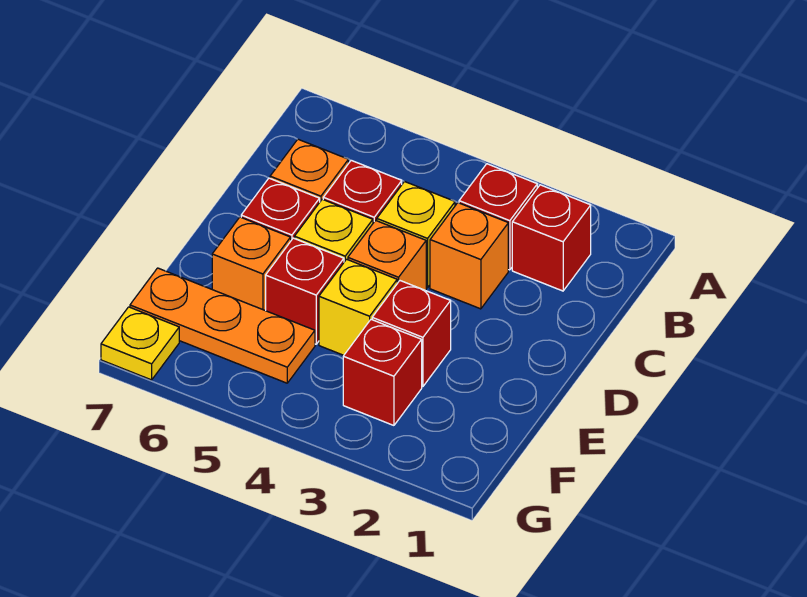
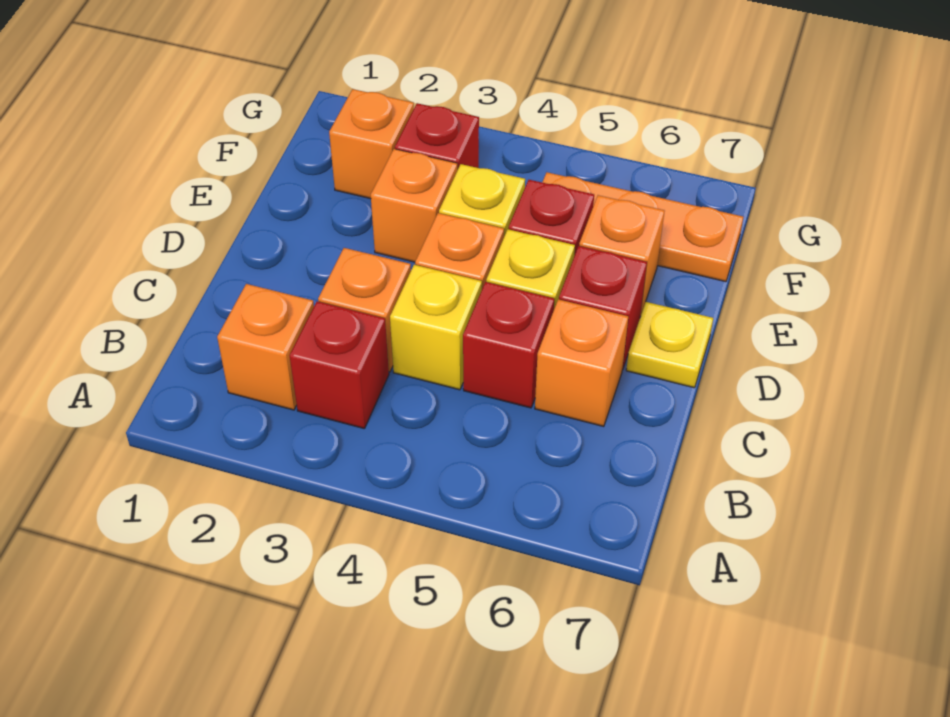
red brick B2 level 1 -> orange brick B2 level 1
red brick E3 level 1 -> orange brick E3 level 1
none -> orange brick F2 level 1
yellow plate G7 level 1 -> yellow plate D7 level 1

